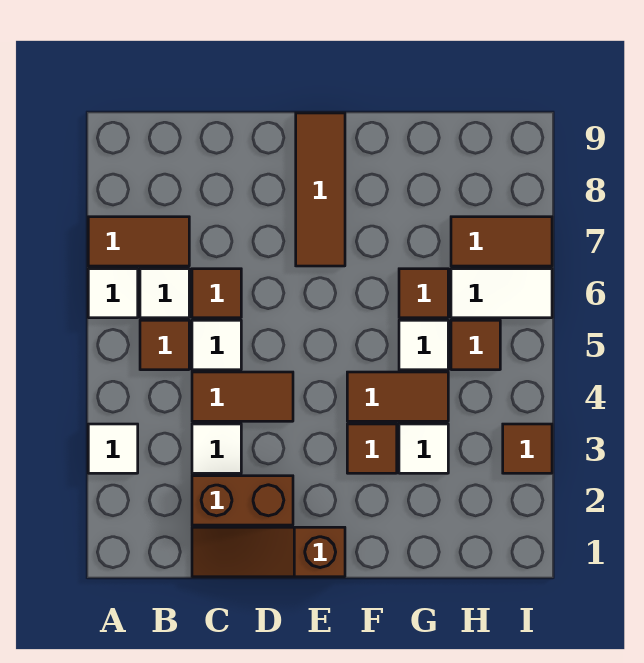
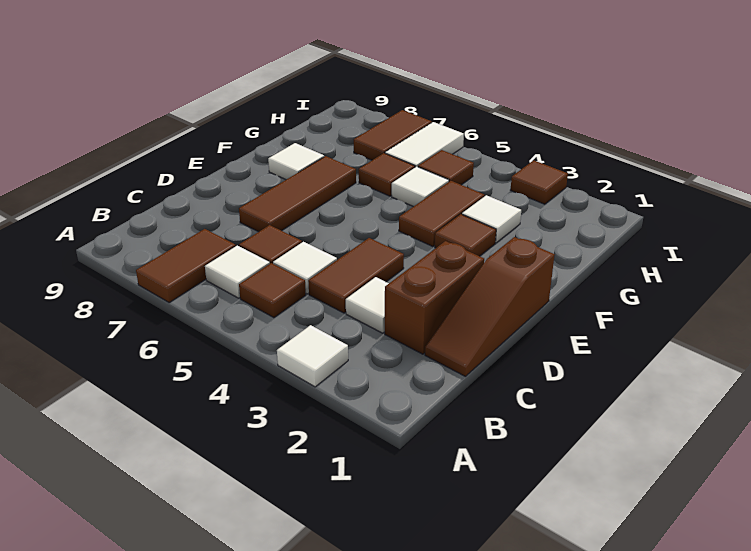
white tile A6 level 1 -> white tile F8 level 1
brown tile E7:E9 level 1 -> brown tile D7:F7 level 1

